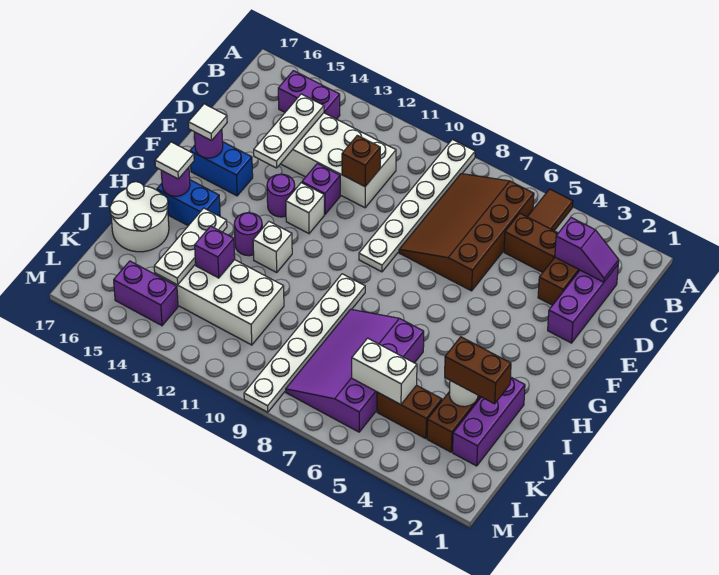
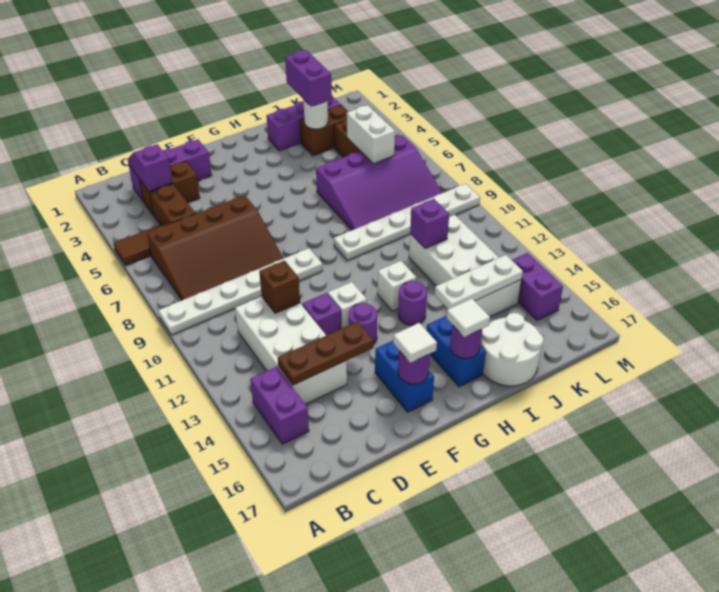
white plate C14:E14 level 2 -> brown plate C14:E14 level 2
brown brick J2:J3 level 3 -> purple brick J2:J3 level 3
purple brick J13 level 2 -> purple brick J11 level 2

